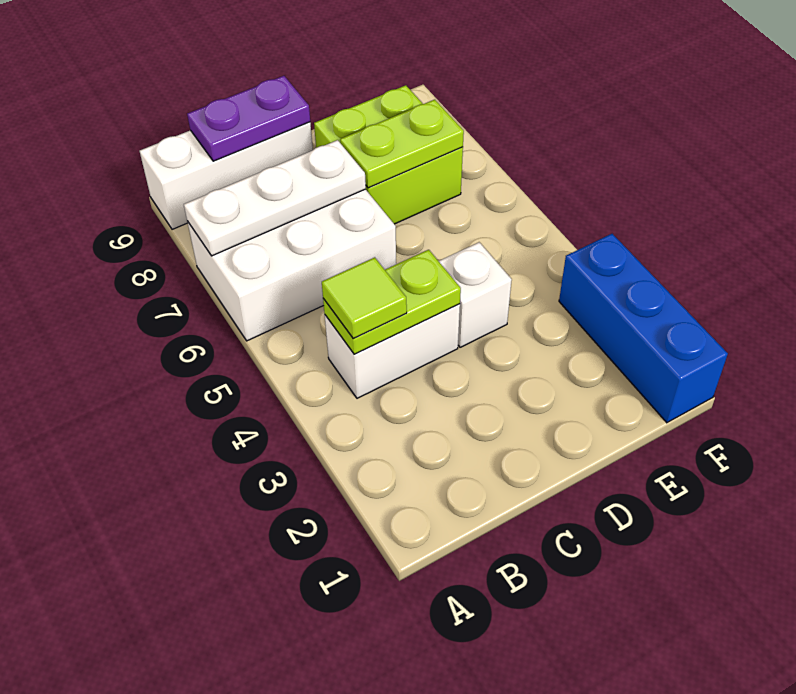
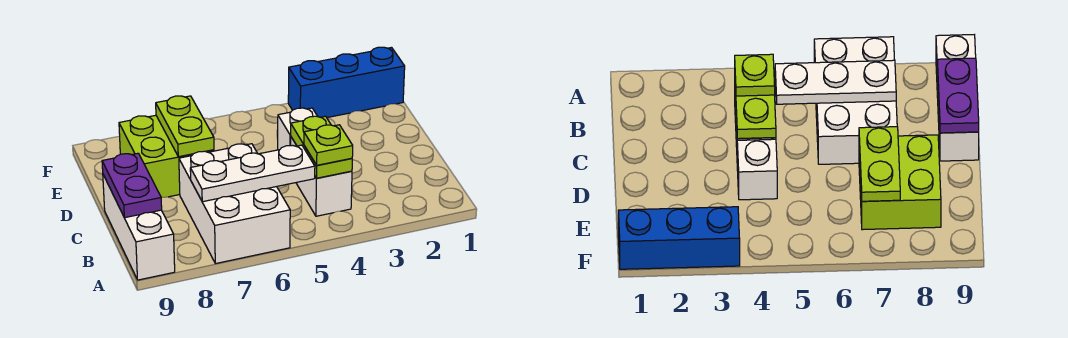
white plate A7:C7 level 2 -> white plate B5:B7 level 2
lime tile B4 level 3 -> lime plate B4 level 3

